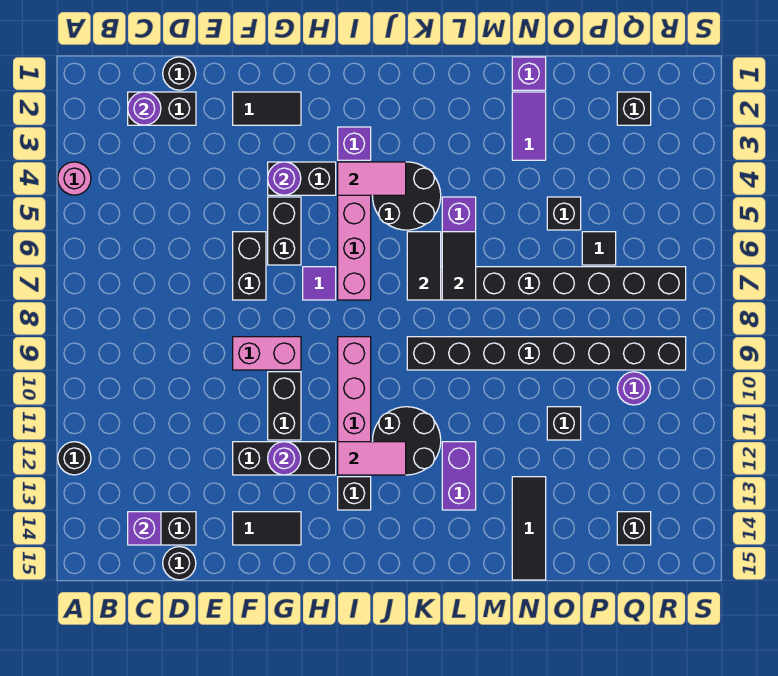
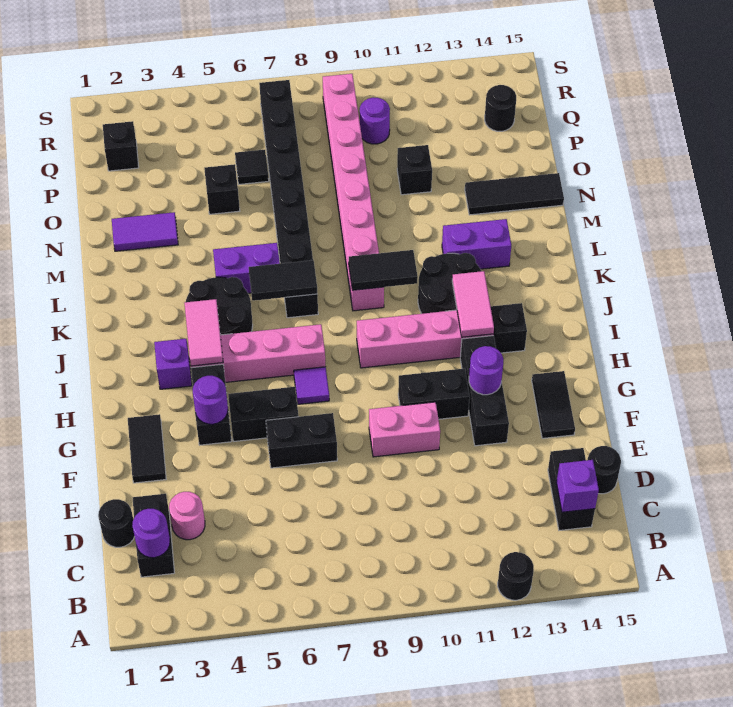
pink round brick A4 level 1 -> pink round brick D3 level 1
pink brick F9:G9 level 1 -> pink brick F9:F10 level 1
black brick K9:R9 level 1 -> pink brick K9:R9 level 1
black tile L6:L7 level 2 -> black tile K9:K10 level 2
purple brick N1 level 1 -> none
black brick Q14 level 1 -> black round brick Q14 level 1

